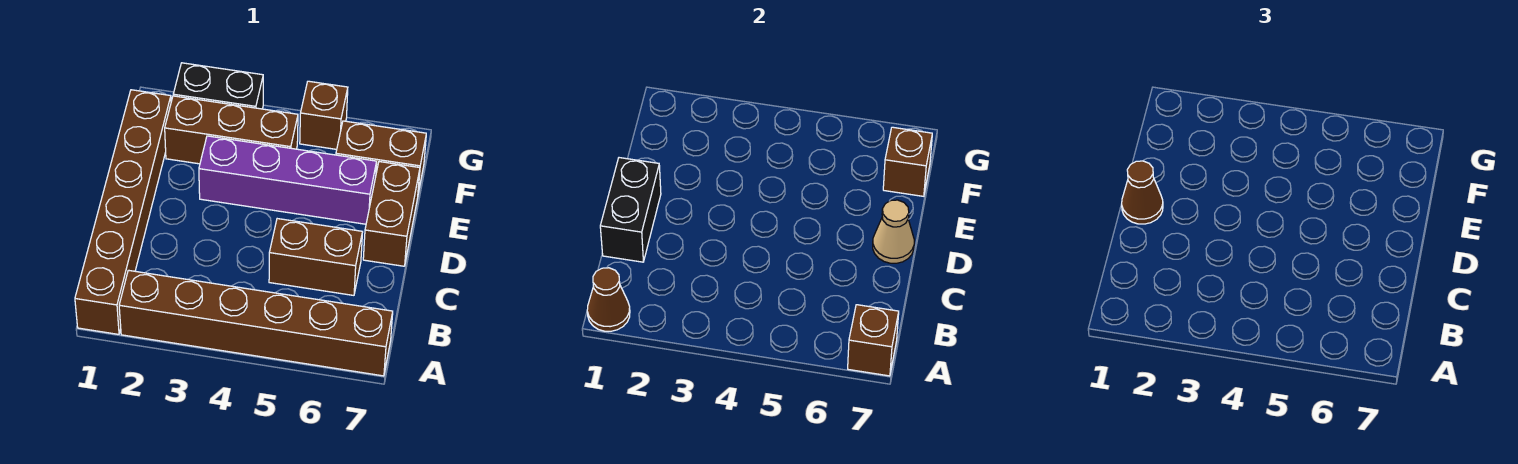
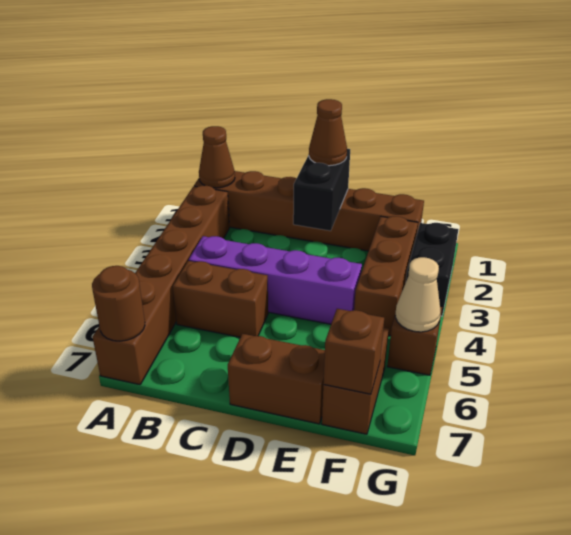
brown brick A7 level 2 -> brown round brick A7 level 2
black brick C1:D1 level 2 -> black brick D1:D2 level 2
brown brick C5:C6 level 1 -> brown brick B5:C5 level 1
tan cone D7 level 2 -> tan cone G5 level 2
purple brick E3:E6 level 1 -> purple brick B4:E4 level 1

